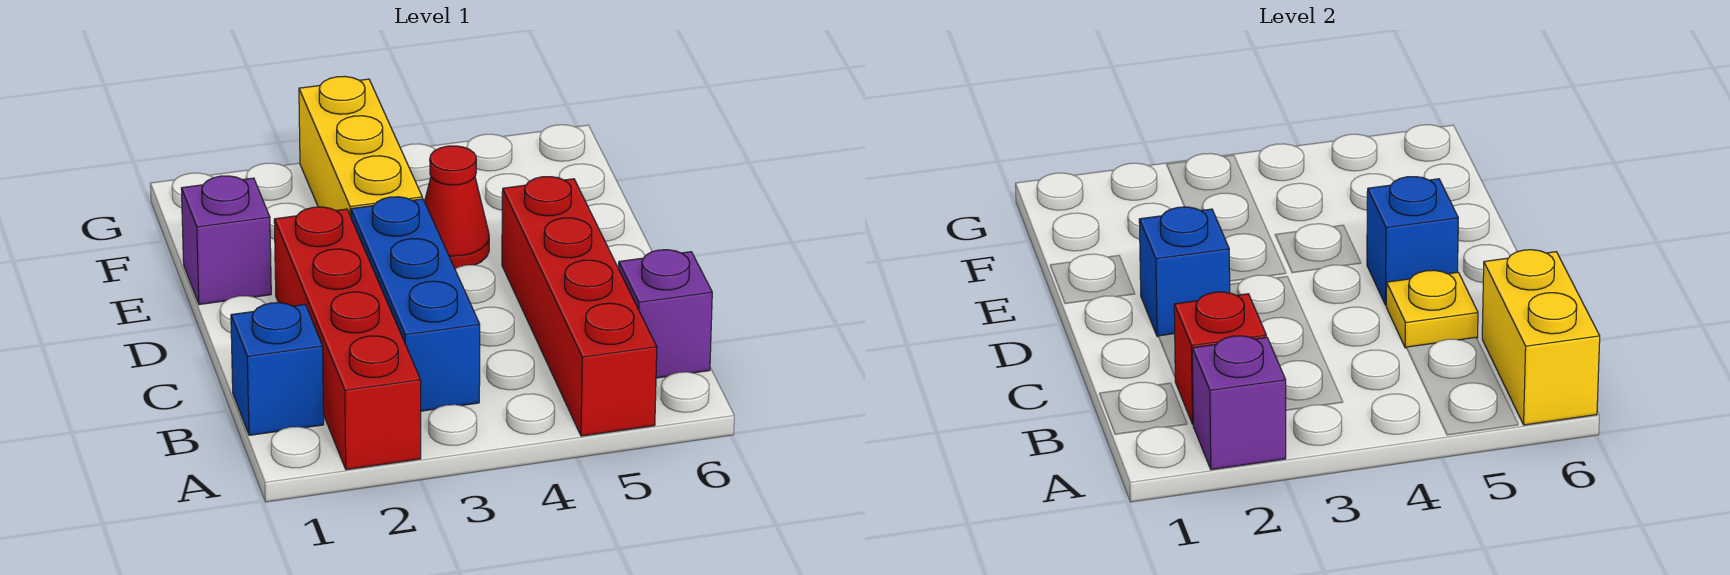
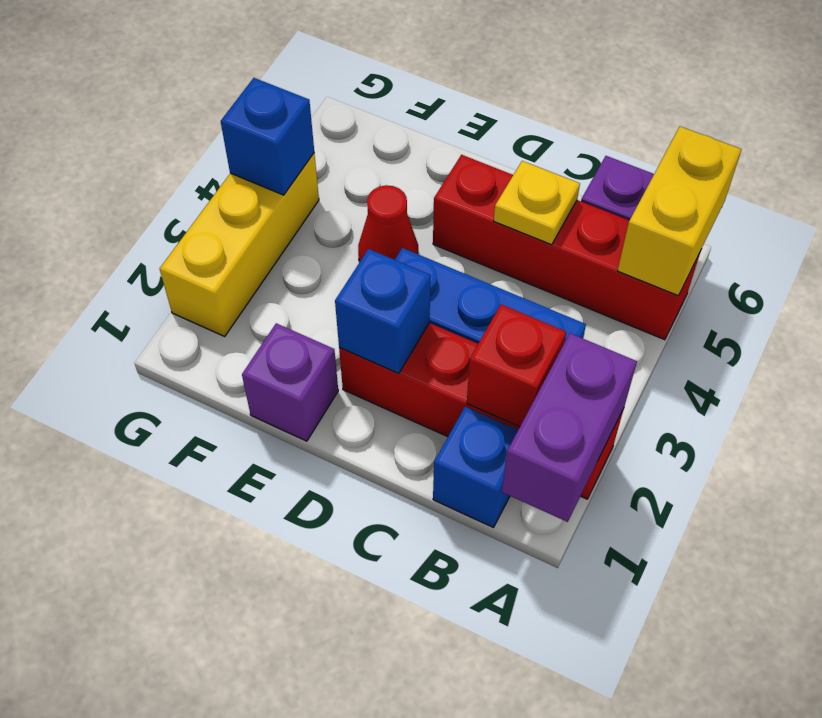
purple brick A2 level 2 -> purple brick A1:A2 level 2
yellow brick A6:B6 level 2 -> yellow brick A5:A6 level 2
blue brick D5 level 2 -> blue brick G4 level 2
yellow brick E3:G3 level 1 -> yellow brick G2:G4 level 1

